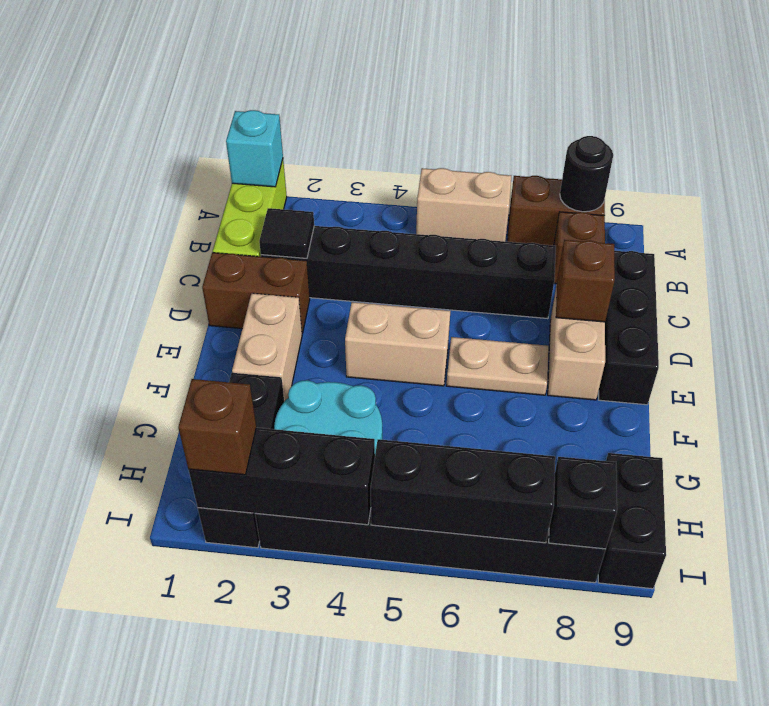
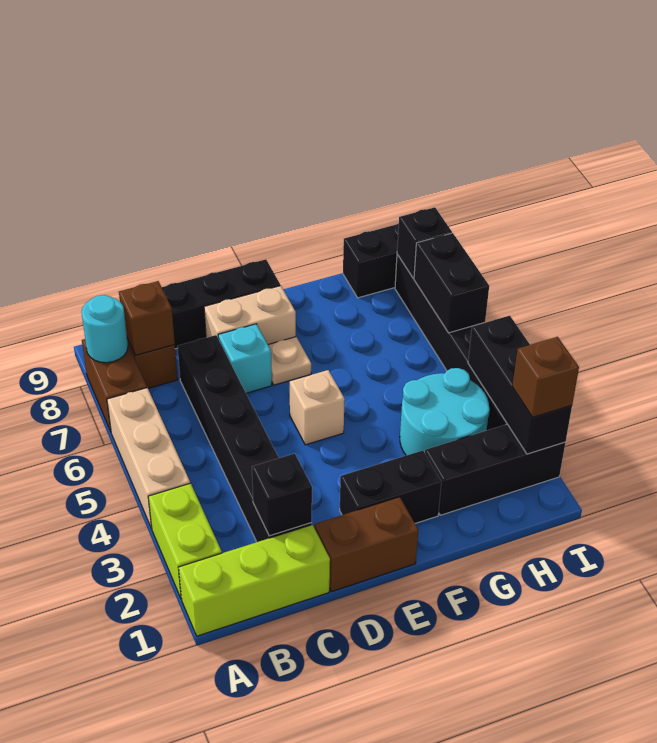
cyan brick A1 level 2 -> cyan brick D7 level 1
none -> lime brick A2:A3 level 1
tan brick A5:A6 level 1 -> tan brick A4:A6 level 1
black round brick A8 level 2 -> cyan round brick A8 level 2
black tile C2 level 2 -> black brick C2 level 2
brown brick D1:D2 level 1 -> brown brick D1:E1 level 1
brown brick D8 level 2 -> brown brick B8 level 2
tan brick E2:F2 level 1 -> black brick E2:F2 level 1
tan brick E4:E5 level 1 -> tan brick E5 level 1
tan plate E6:E7 level 1 -> tan plate E7 level 1
black brick I5:I7 level 2 -> black brick I6:I7 level 2

